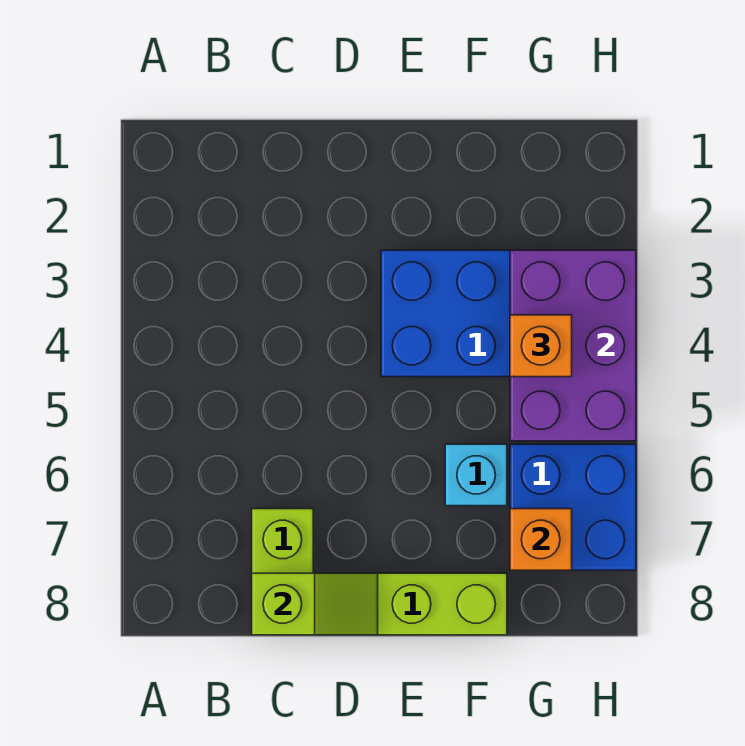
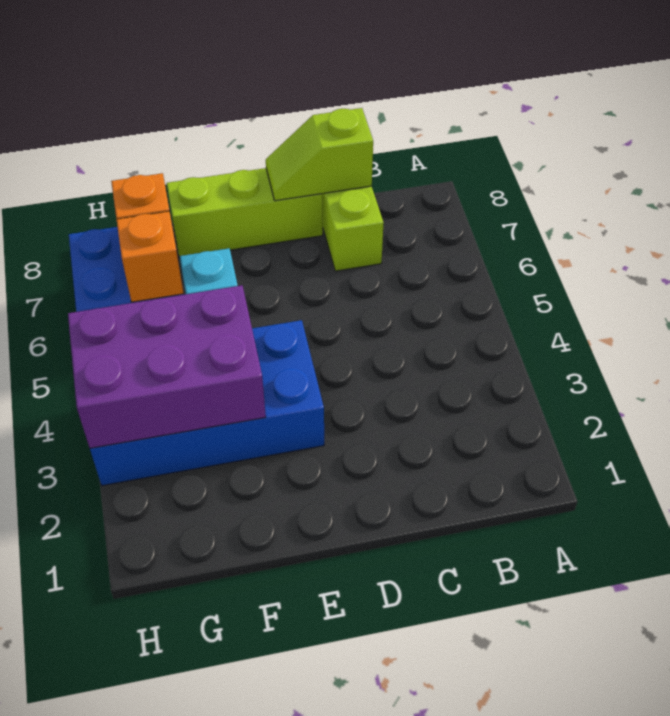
purple brick G3:H5 level 2 -> purple brick F3:H4 level 2
orange brick G4 level 3 -> orange brick G6 level 2

